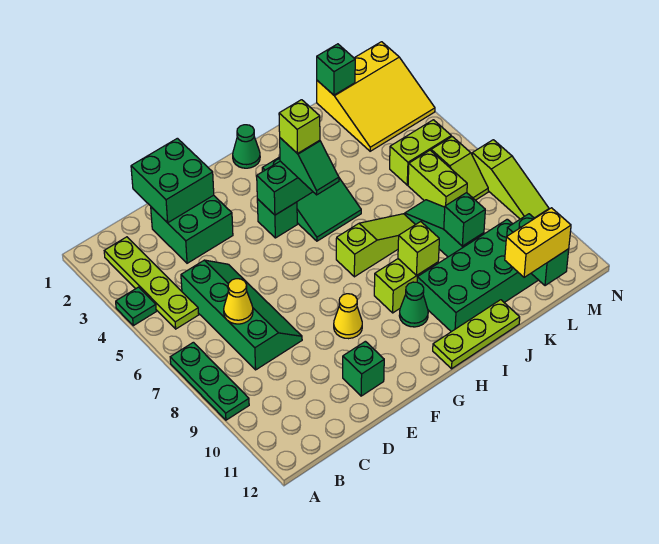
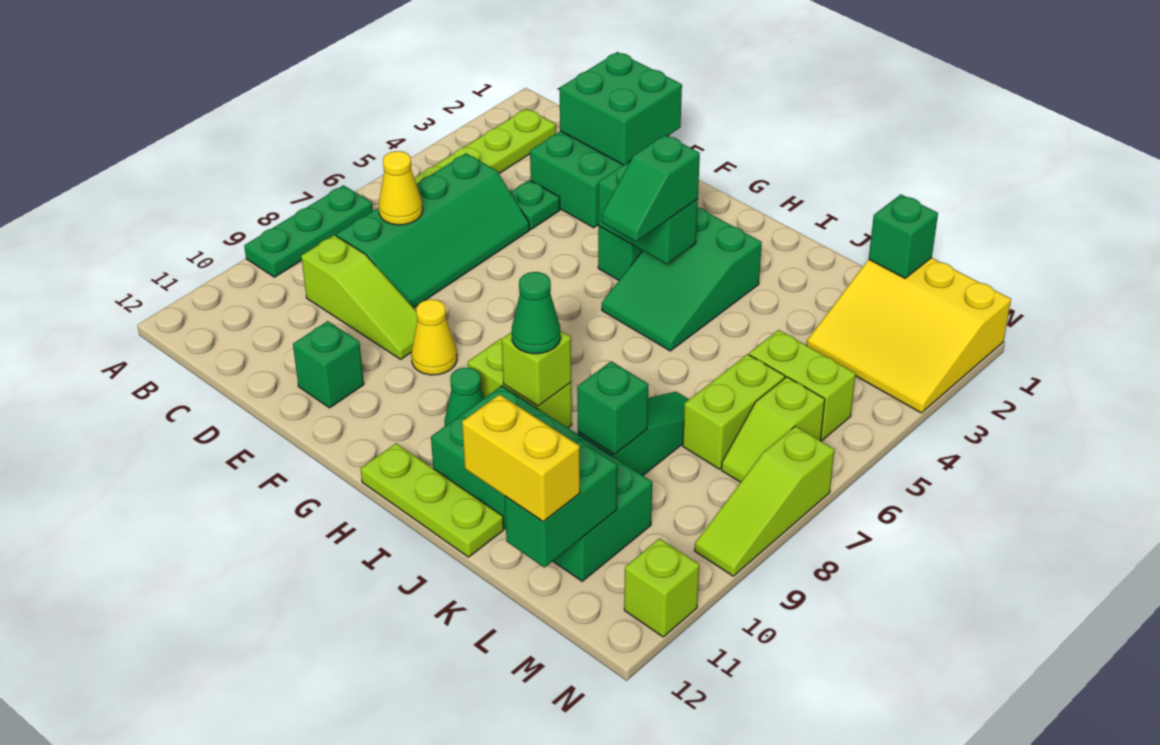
green plate A4 level 1 -> green plate D4 level 1
green cone H1 level 1 -> green cone I9 level 3
lime brick H4 level 4 -> lime brick N11 level 1
lime slope H7:J7 level 1 top H -> lime slope C9:E9 level 1 top C

